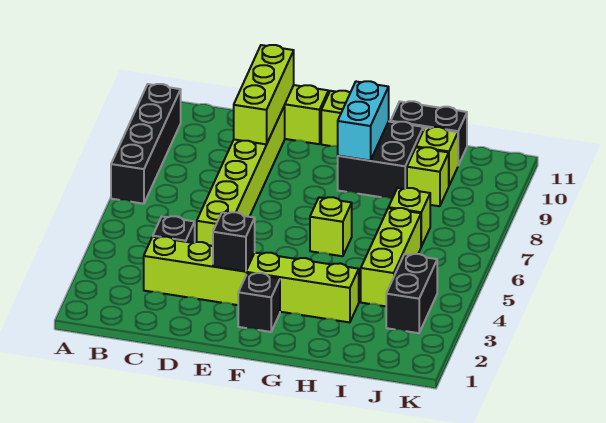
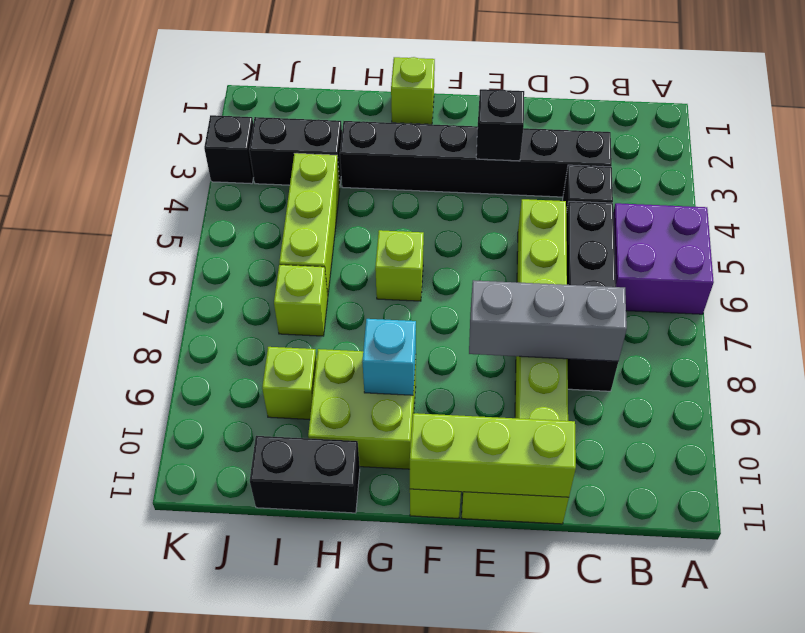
none -> purple brick A5:B6 level 1
black brick A7:A10 level 1 -> black brick C5:C8 level 1
lime brick C3:H3 level 1 -> black brick C3:H3 level 1
none -> grey brick C8:E8 level 2
lime brick D9:D11 level 2 -> lime brick D11:F11 level 2
black brick F2 level 1 -> black brick K3 level 1
black brick G9:H10 level 1 -> lime brick G9:H10 level 1
cyan brick G9:G10 level 2 -> cyan brick G9 level 2
lime brick I10 level 1 -> lime brick G1 level 1
black brick J3:J4 level 1 -> black brick I3:J3 level 1

